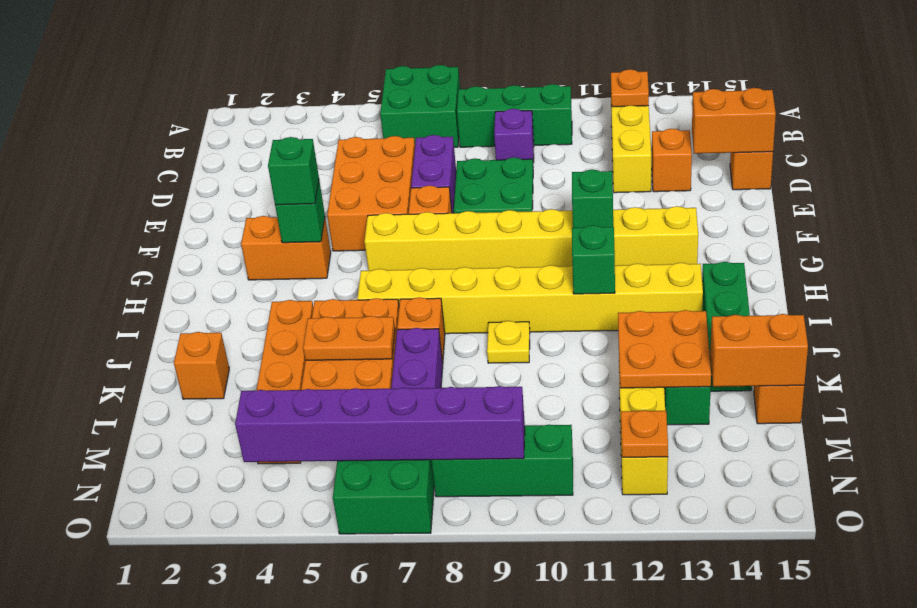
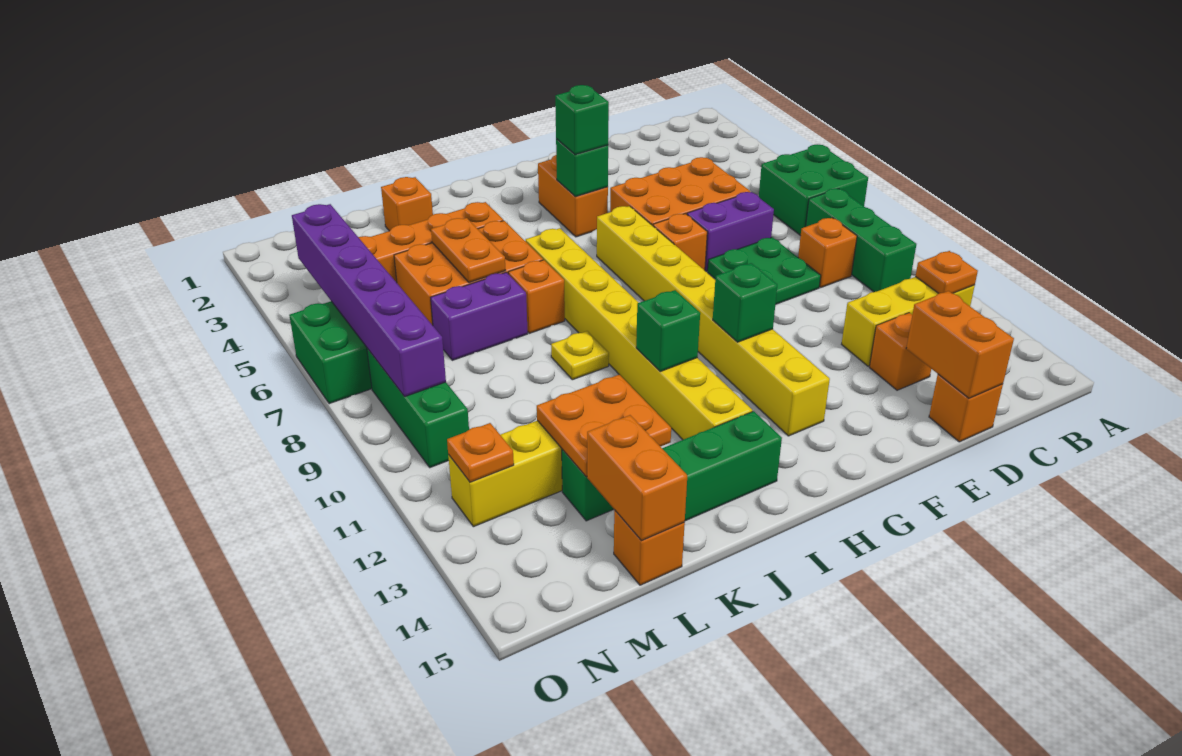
purple brick C9 level 1 -> orange brick C9 level 1

